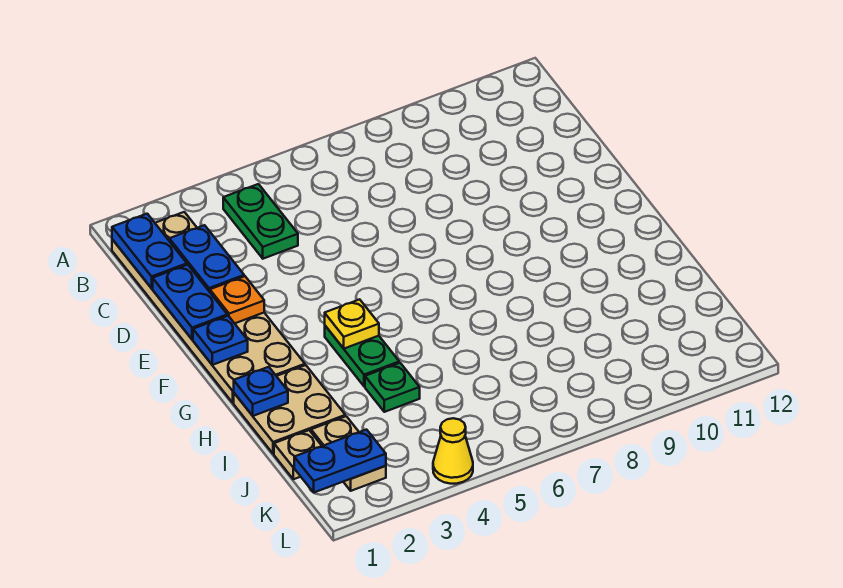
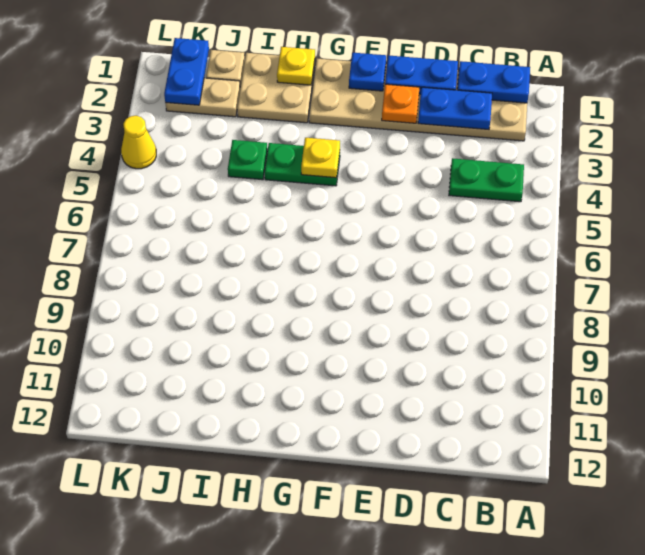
blue plate H1 level 2 -> yellow plate H1 level 2

